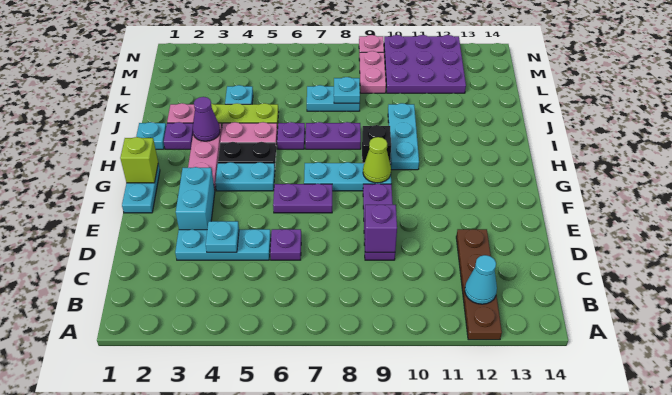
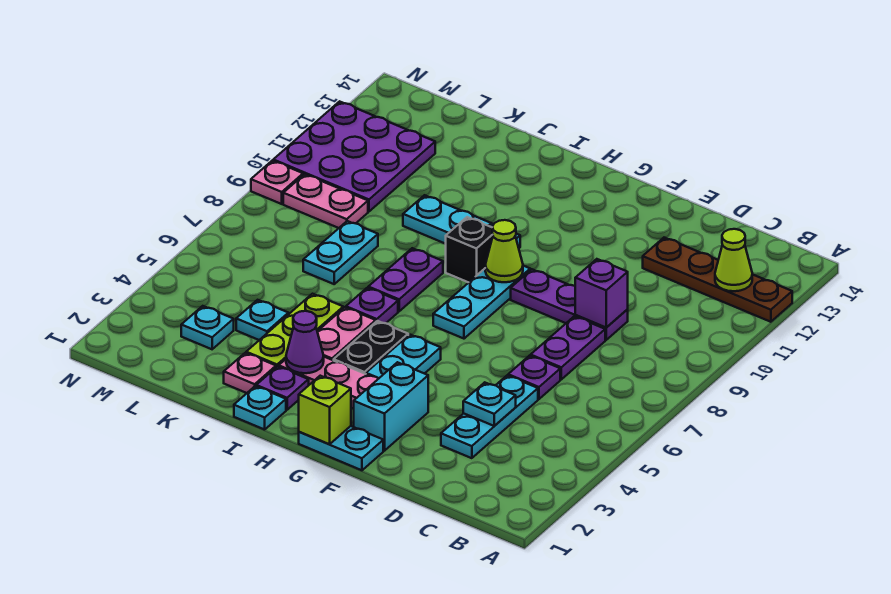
cyan cone B12 level 2 -> lime cone B12 level 2
cyan brick E3:F3 level 1 -> cyan brick F2:F3 level 1
purple plate F6:F7 level 1 -> purple plate D7:D8 level 1
cyan plate K8 level 2 -> cyan plate L3 level 1

